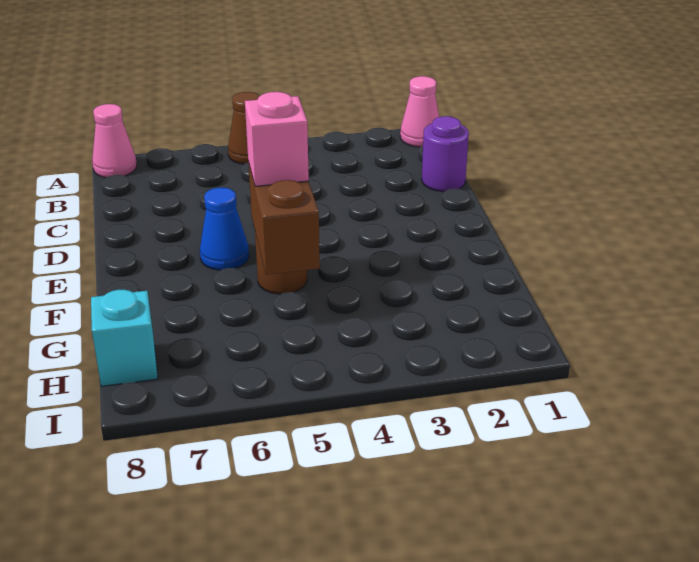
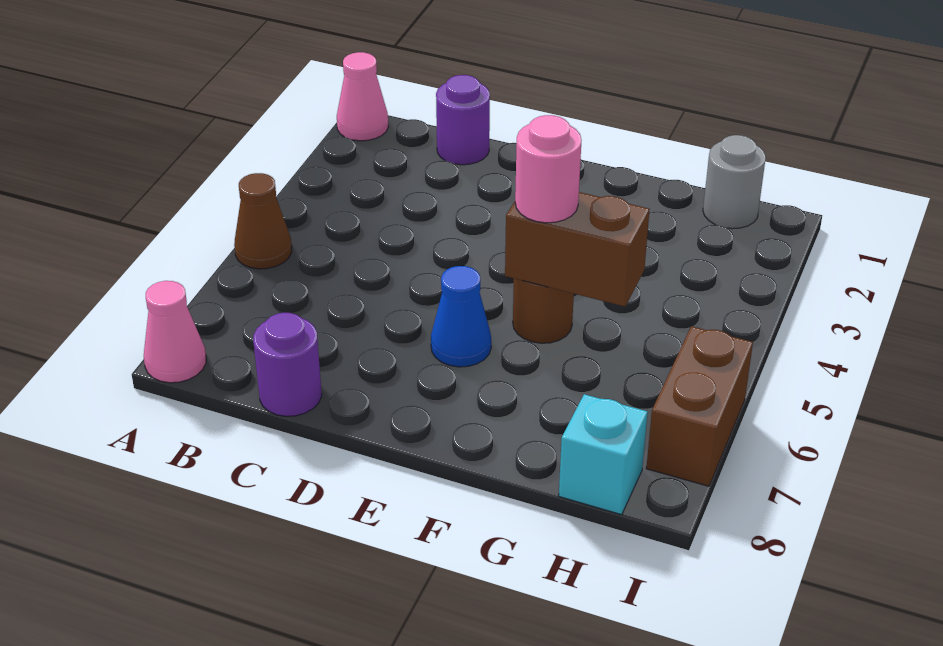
none -> purple round brick C8 level 1
pink brick F5 level 3 -> pink round brick F5 level 3
none -> grey round brick H1 level 1
none -> brown brick I6:I7 level 1

